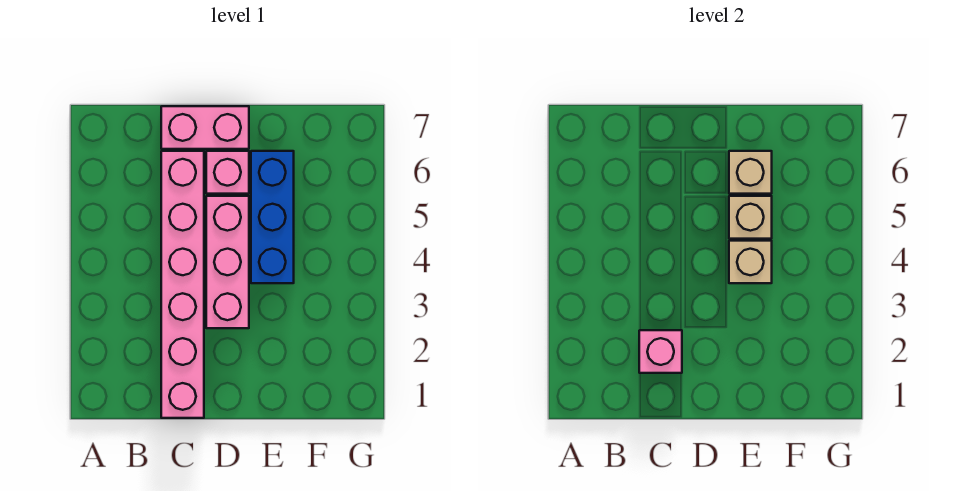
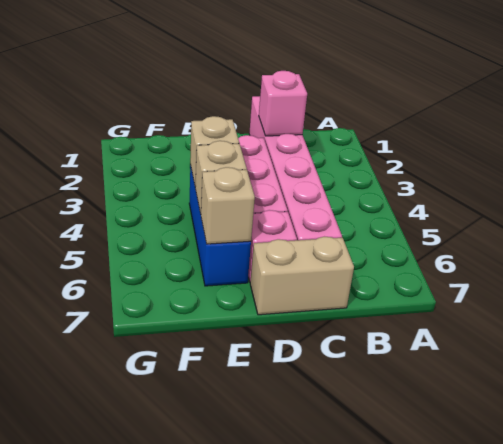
pink brick C7:D7 level 1 -> tan brick C7:D7 level 1

